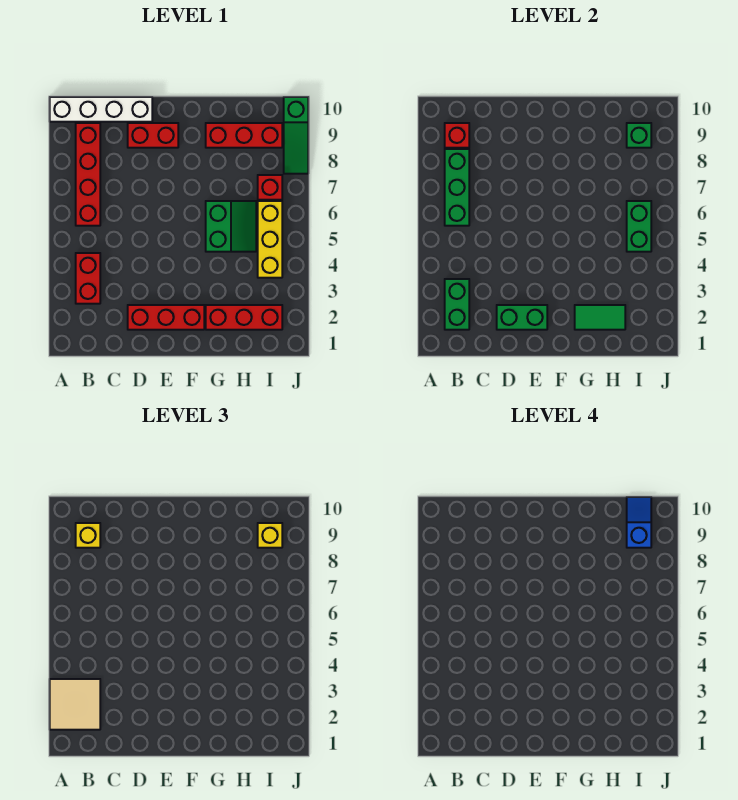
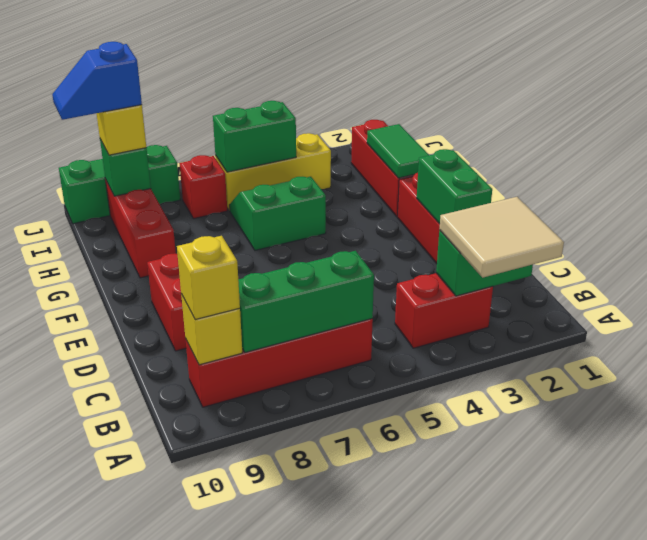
white brick A10:D10 level 1 -> none
red brick B9 level 2 -> yellow brick B9 level 2
green slope J8:J10 level 1 top 10 -> green brick J8:J10 level 1

